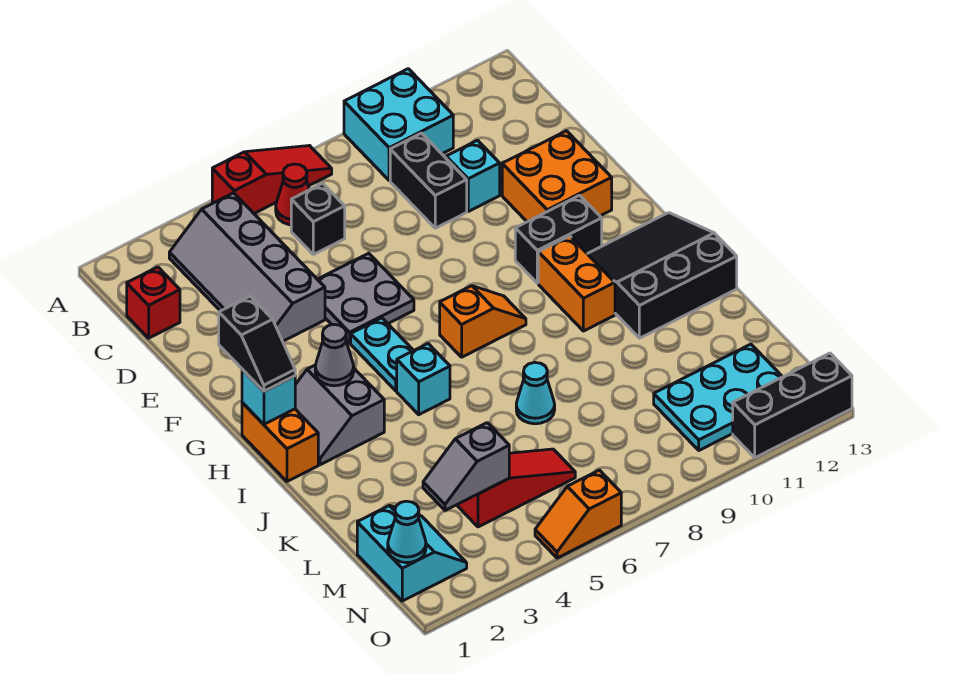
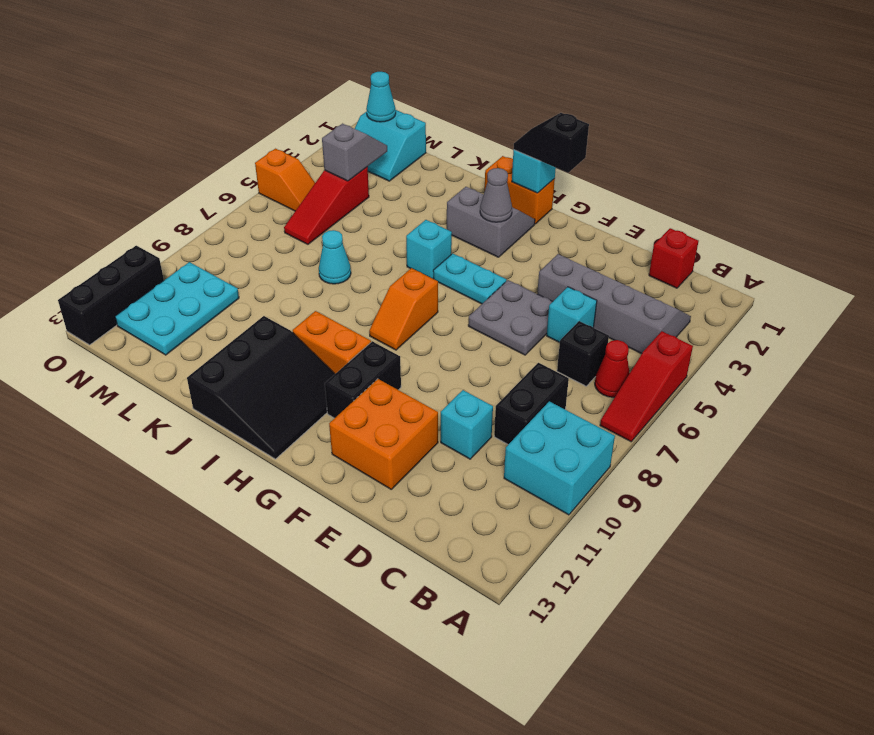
black brick C9:D9 level 1 -> black brick C8:C9 level 1
none -> cyan brick D5 level 1
orange slope O5:O6 level 1 top 6 -> orange slope N5:O5 level 1 top O

